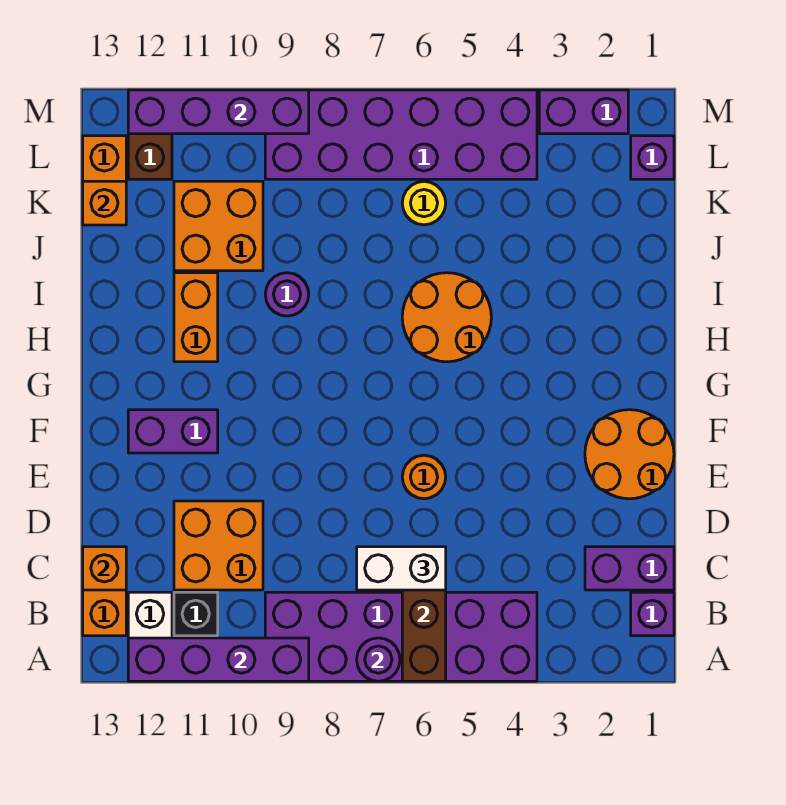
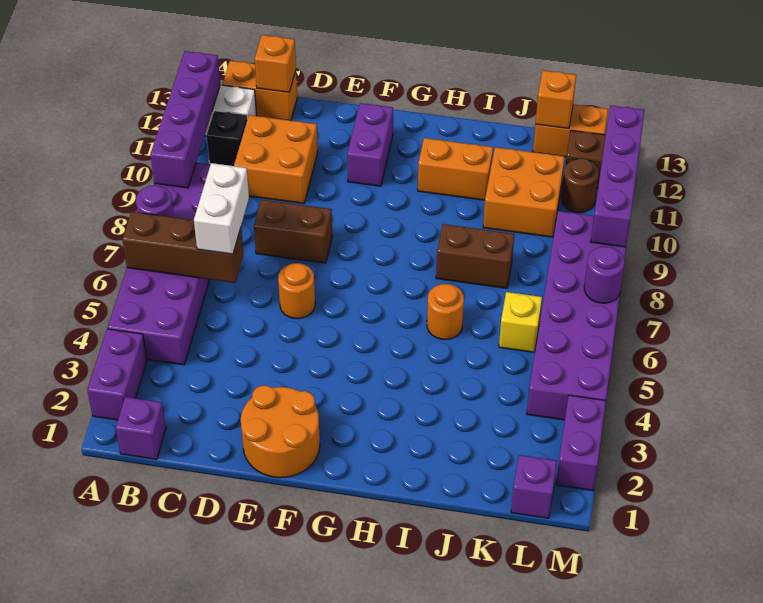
purple brick C1:C2 level 1 -> purple brick A2:A3 level 1
none -> brown brick D8:E8 level 1
orange round brick H5:I6 level 1 -> orange round brick I6 level 1
none -> brown brick I8:J8 level 1
purple round brick I9 level 1 -> purple round brick M7 level 2
yellow round brick K6 level 1 -> yellow brick K6 level 1
none -> brown round brick L11 level 1

